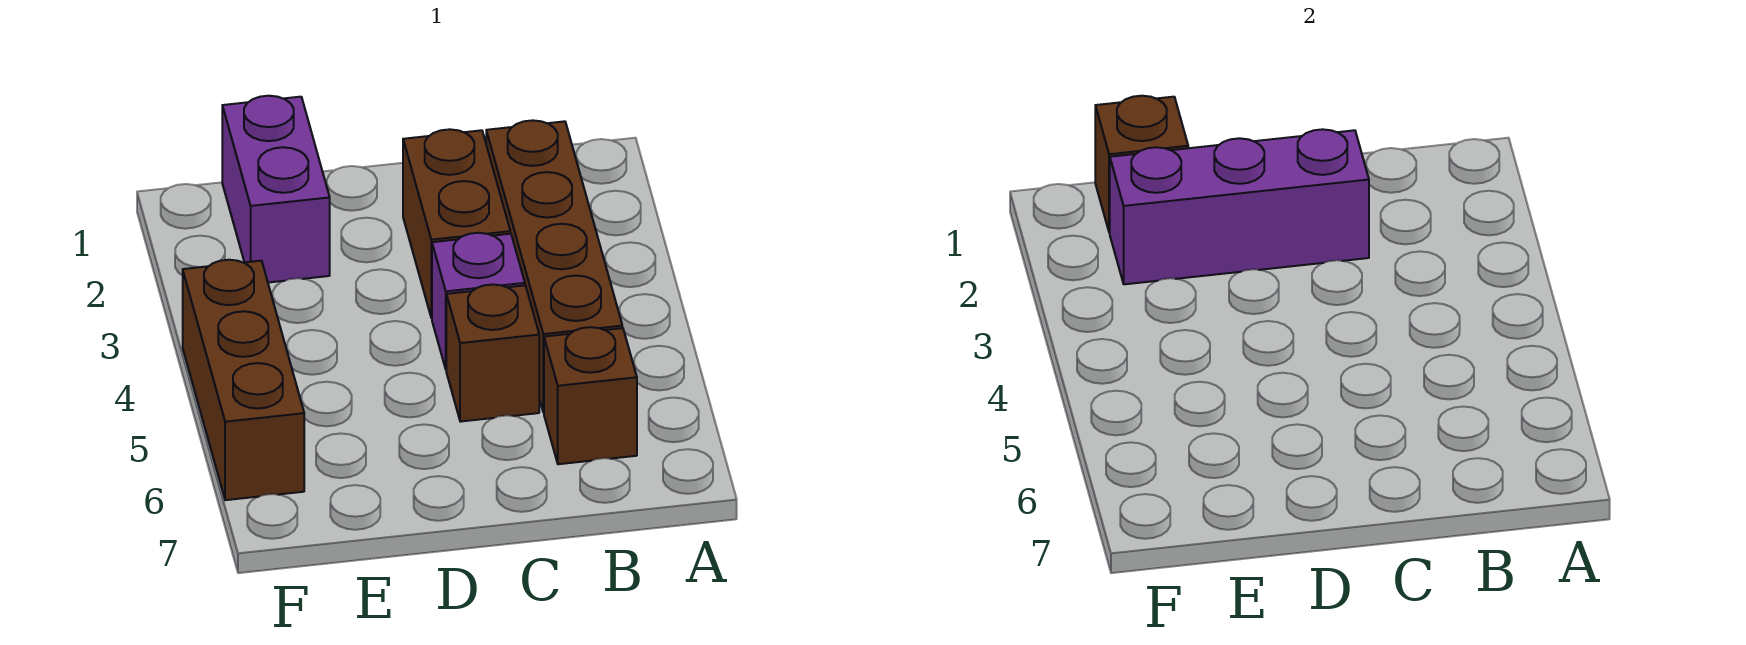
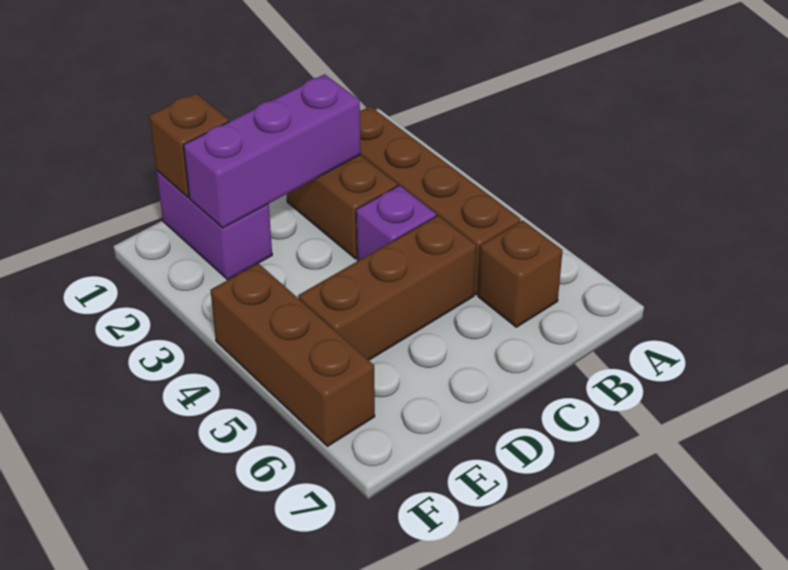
brown brick C5 level 1 -> brown brick C5:E5 level 1

